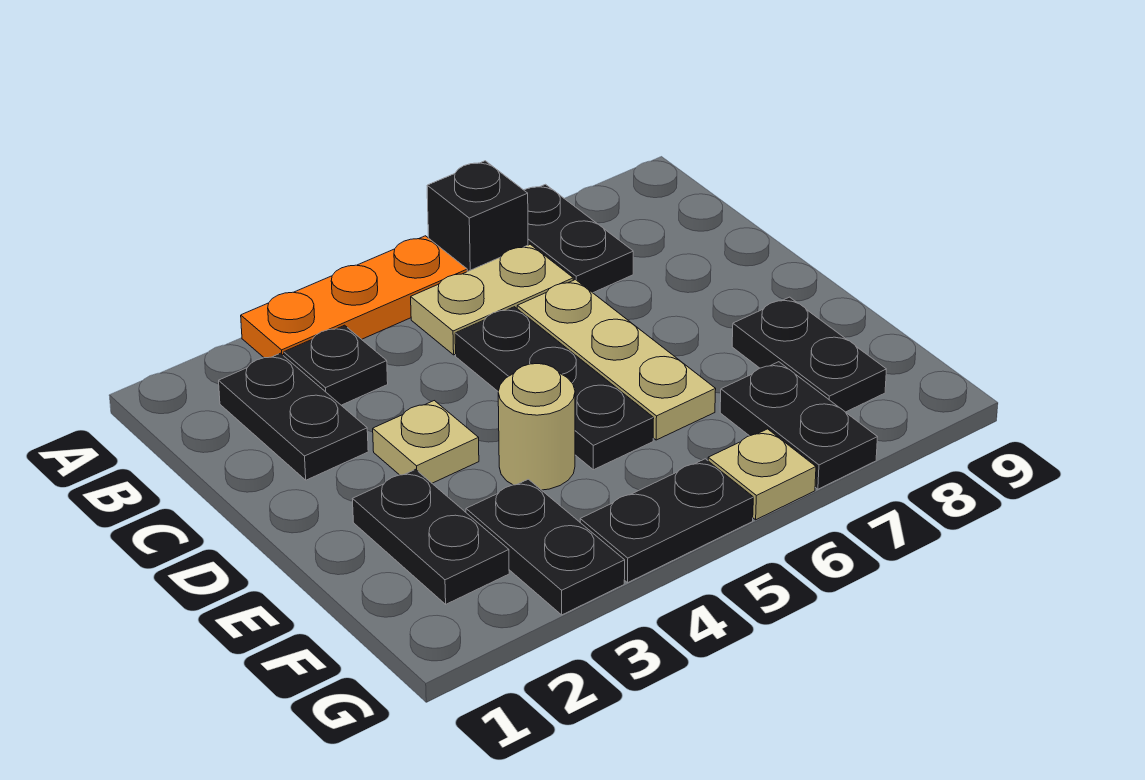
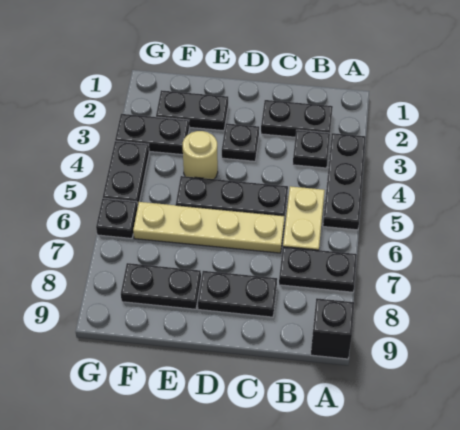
orange plate A3:A5 level 1 -> black plate A3:A5 level 1
black brick A6 level 1 -> black brick A9 level 1
tan plate C6:E6 level 1 -> tan plate C6:F6 level 1
tan plate D3 level 1 -> black plate D3 level 1
black plate F7:G7 level 1 -> black plate C8:D8 level 1
tan plate G6 level 1 -> black plate G6 level 1

